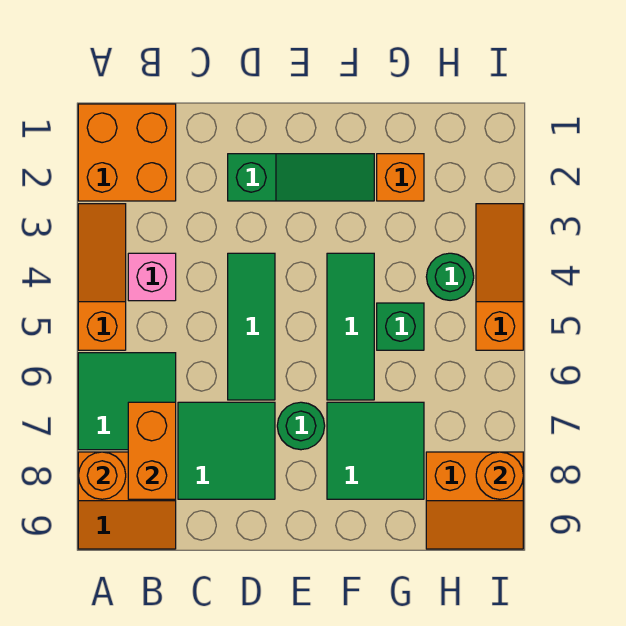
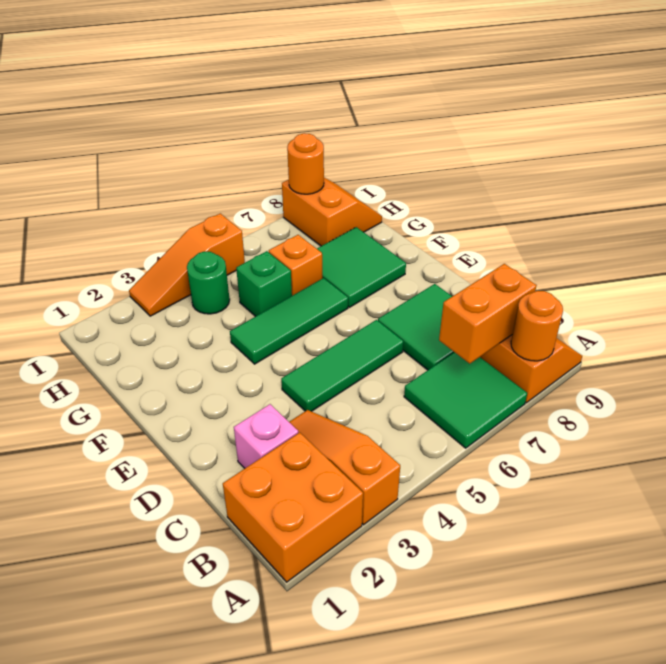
orange slope A3:A5 level 1 top 5 -> orange slope A3:C3 level 1 top A
pink brick B4 level 1 -> pink brick C2 level 1
green slope D2:F2 level 1 top D -> none
green round brick E7 level 1 -> none
orange brick G2 level 1 -> orange brick G6 level 1

